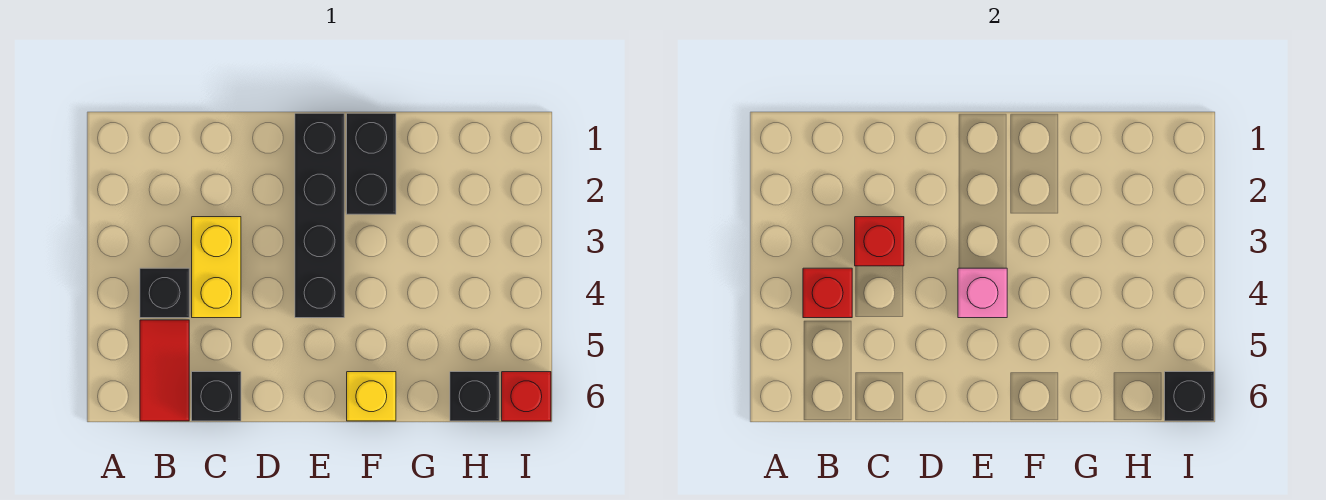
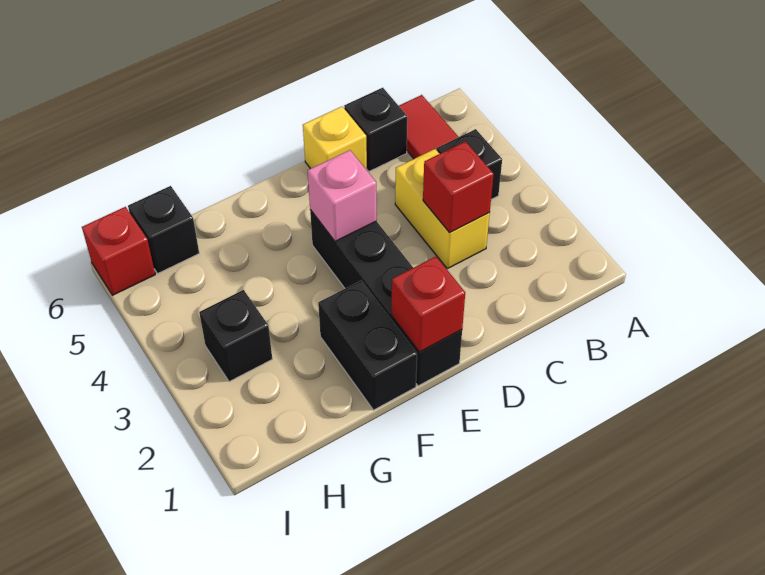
red brick B4 level 2 -> red brick E1 level 2
yellow brick F6 level 1 -> yellow brick D6 level 1
black brick I6 level 2 -> black brick H3 level 1

